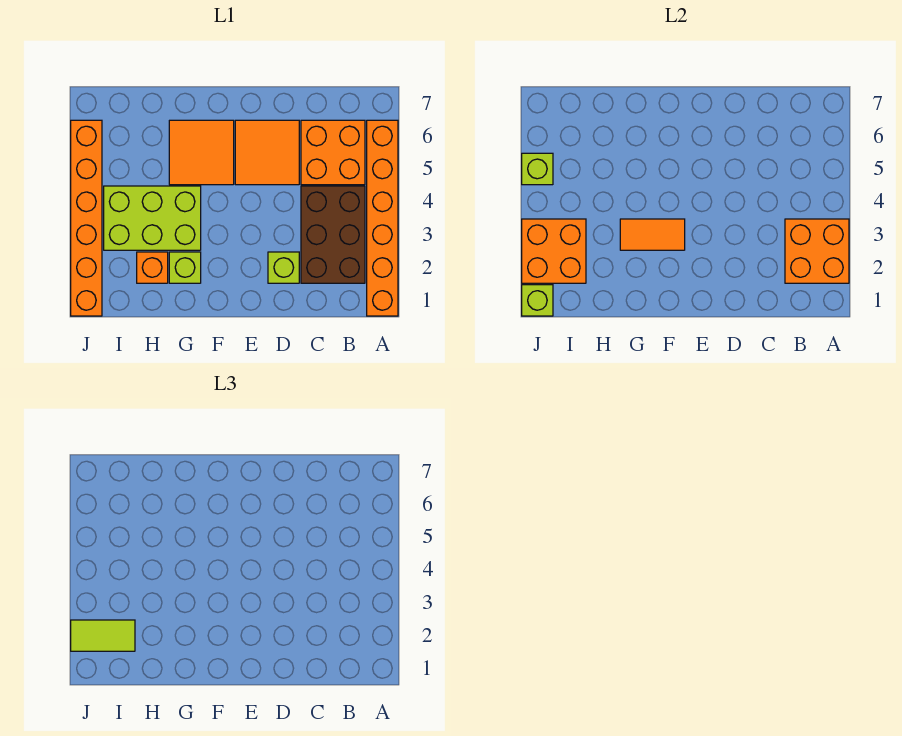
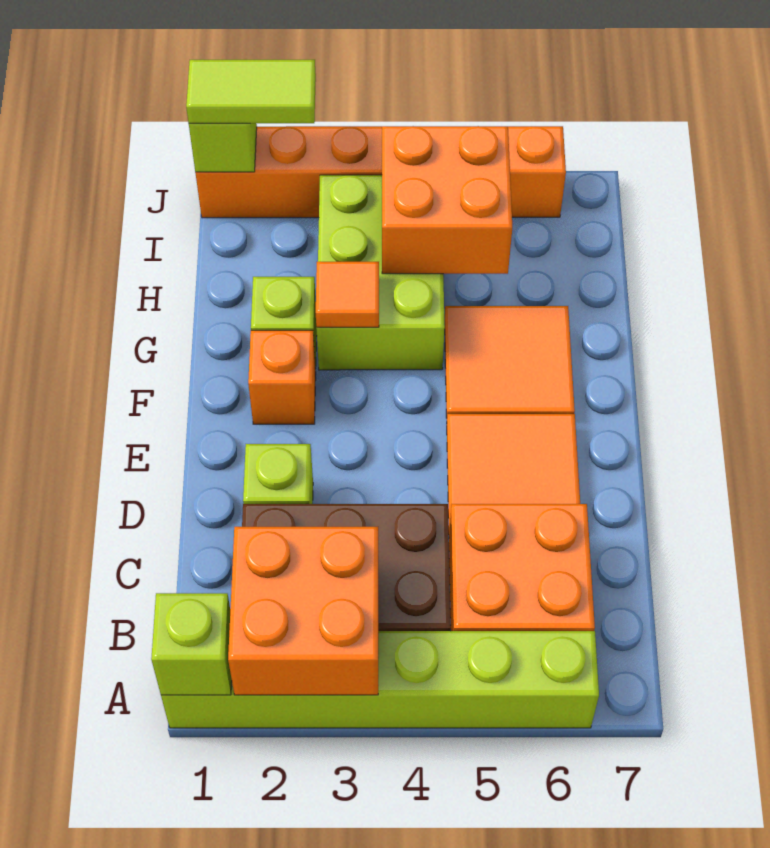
orange brick A1:A6 level 1 -> lime brick A1:A6 level 1
orange tile F3:G3 level 2 -> orange tile G3 level 2
orange brick H2 level 1 -> orange brick F2 level 1
orange brick I2:J3 level 2 -> orange brick H4:I5 level 2
lime tile I2:J2 level 3 -> lime tile J1:J2 level 3
lime brick J5 level 2 -> lime brick A1 level 2

